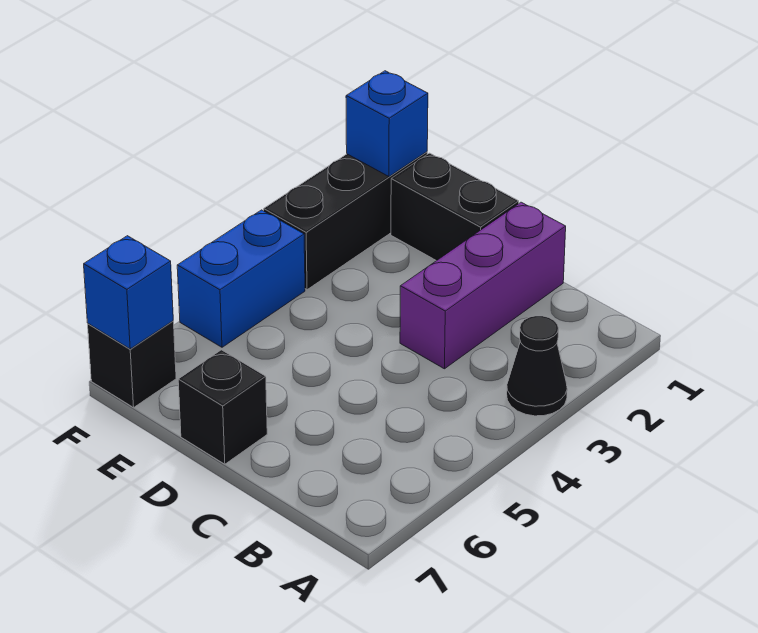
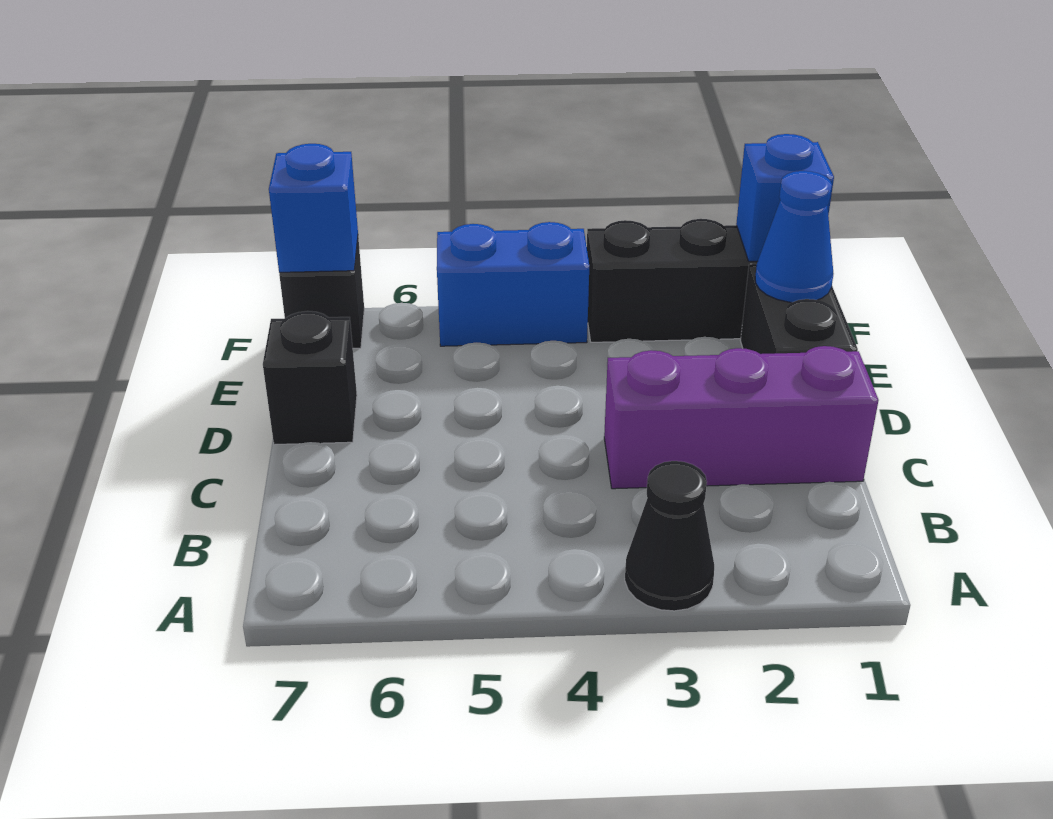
none -> blue cone E1 level 2

